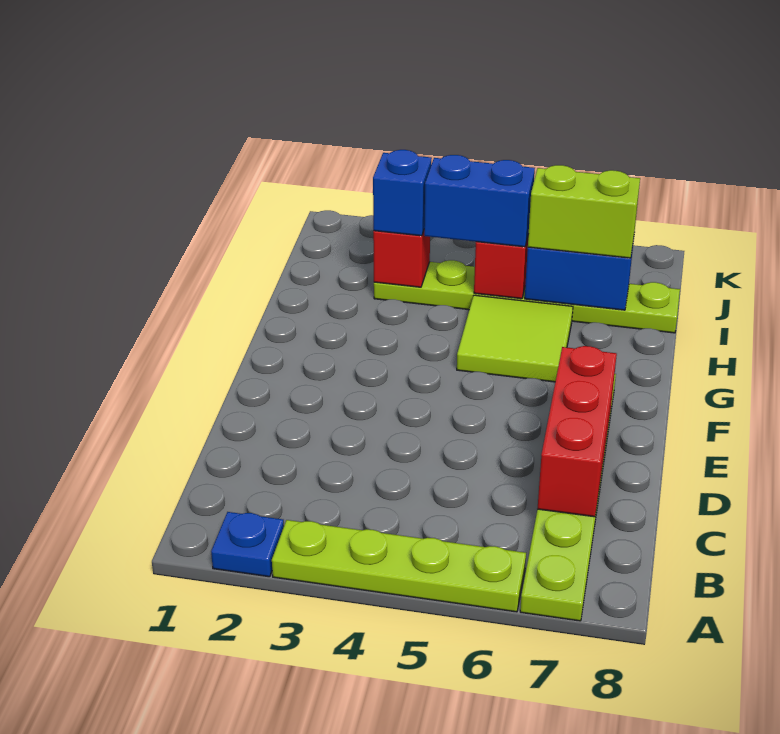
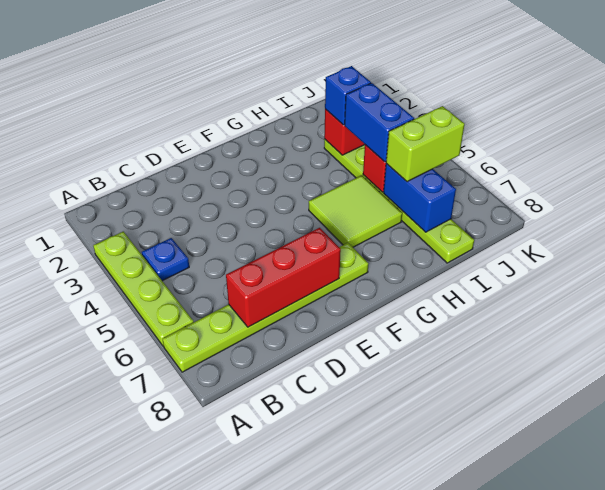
blue plate A2 level 1 -> blue plate B4 level 1
lime brick I6:I7 level 3 -> lime brick I6:J6 level 3

